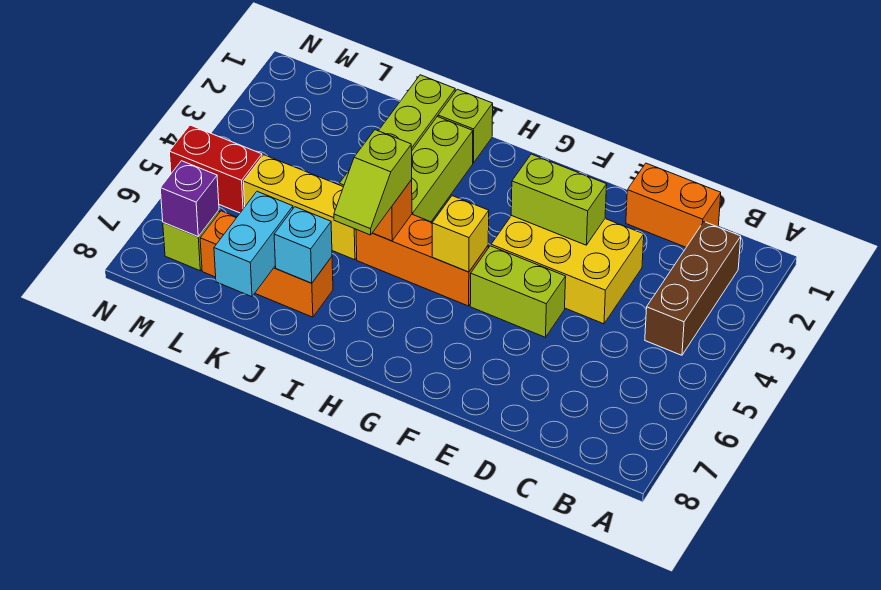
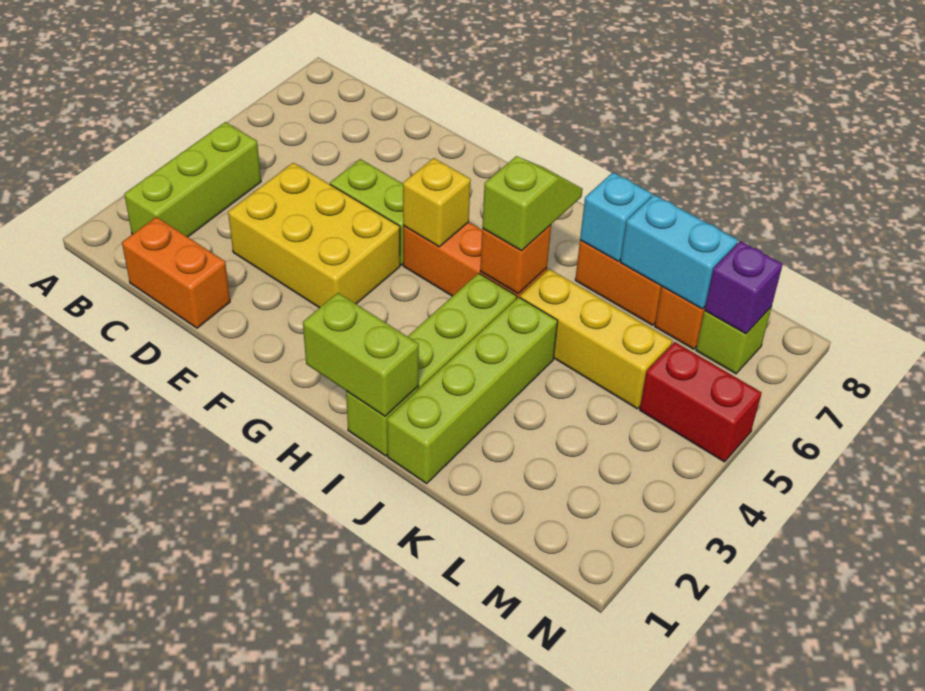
brown brick B2:B4 level 1 -> lime brick B2:B4 level 1
lime brick E3:F3 level 2 -> lime brick H1:I1 level 2
cyan brick K7:K8 level 2 -> cyan brick K7:L7 level 2

